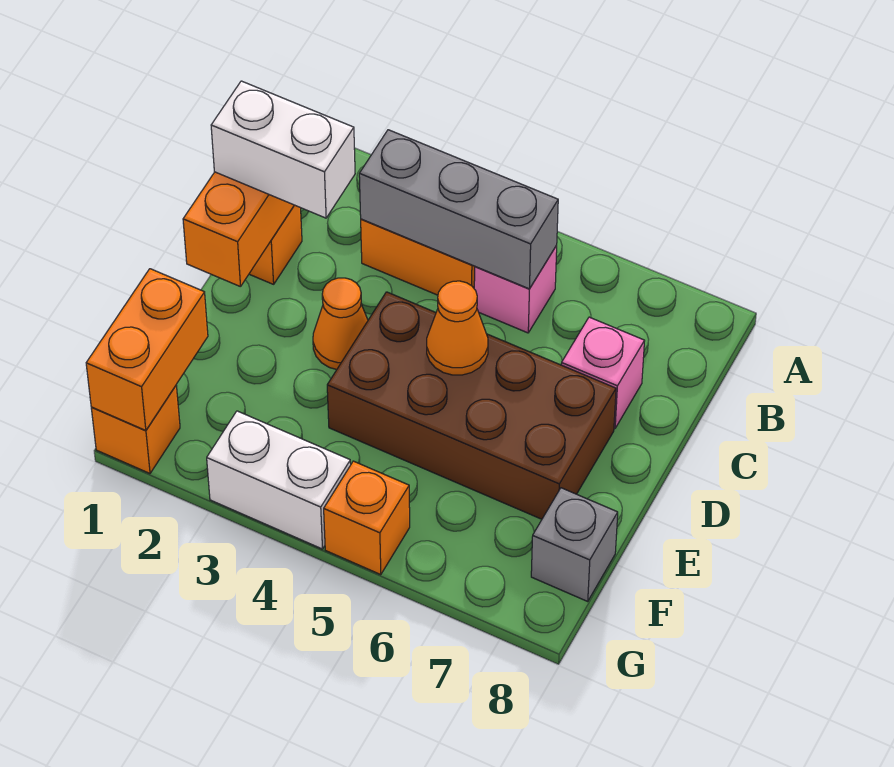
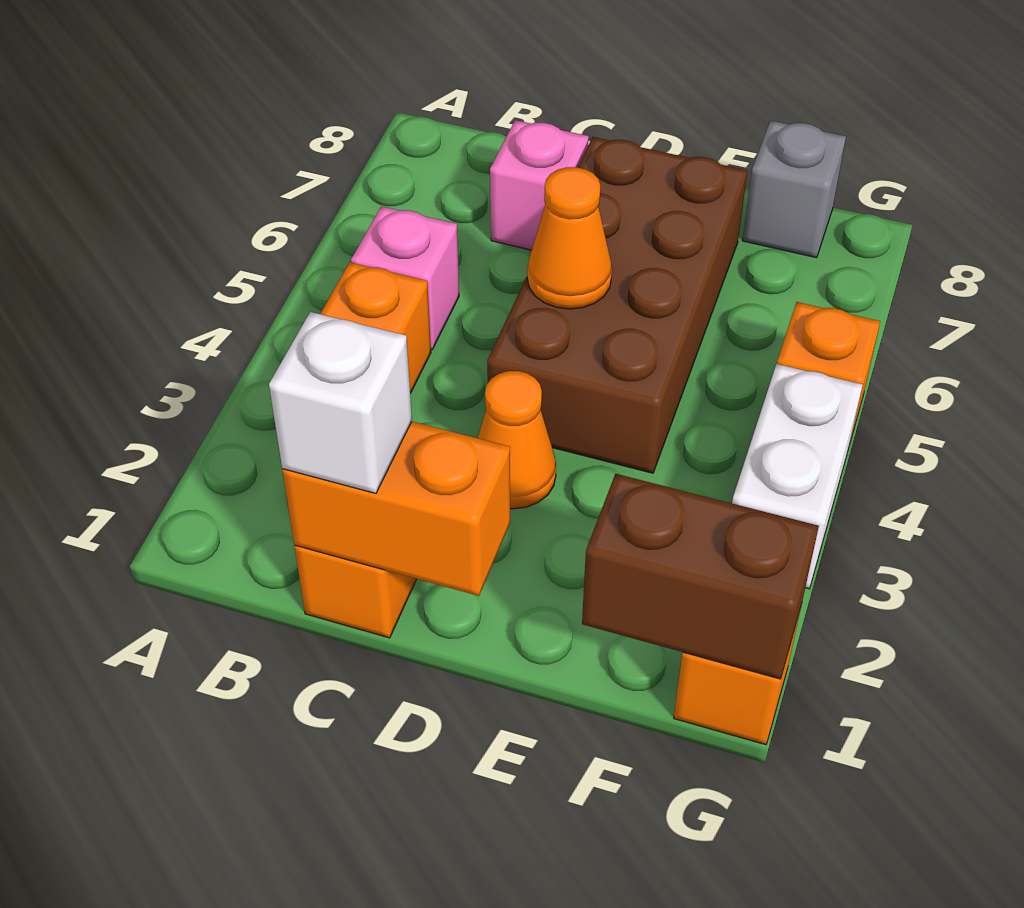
grey brick B3:B5 level 2 -> none
white brick C1:C2 level 3 -> white brick C1 level 3
orange brick F1:G1 level 2 -> brown brick F1:G1 level 2

